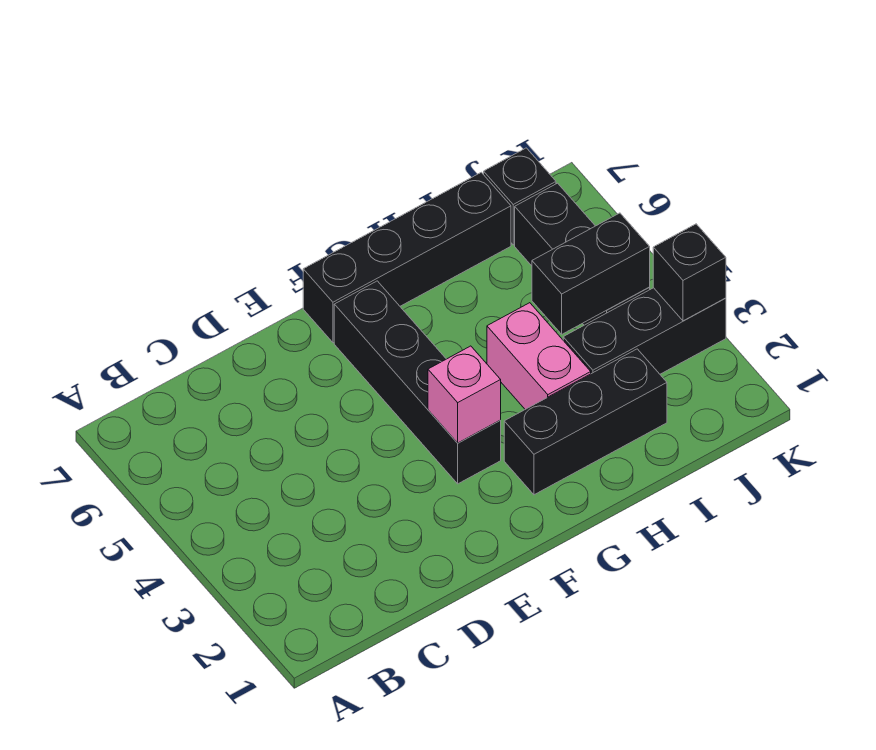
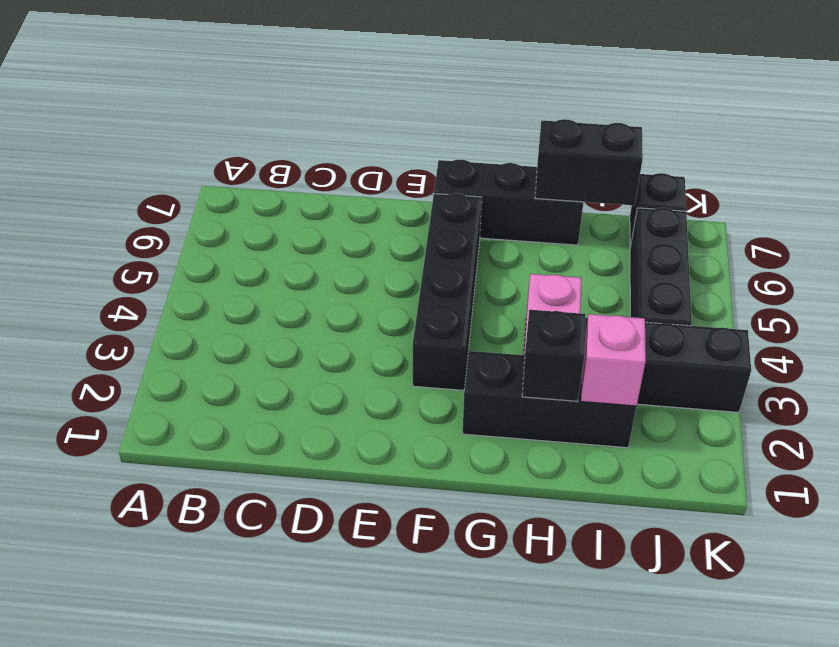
pink brick F3 level 2 -> pink brick I2 level 2
black brick F7:I7 level 1 -> black brick F7:H7 level 1
black brick I4:J4 level 2 -> black brick H7:I7 level 2
black brick K3 level 2 -> black brick H2 level 2

